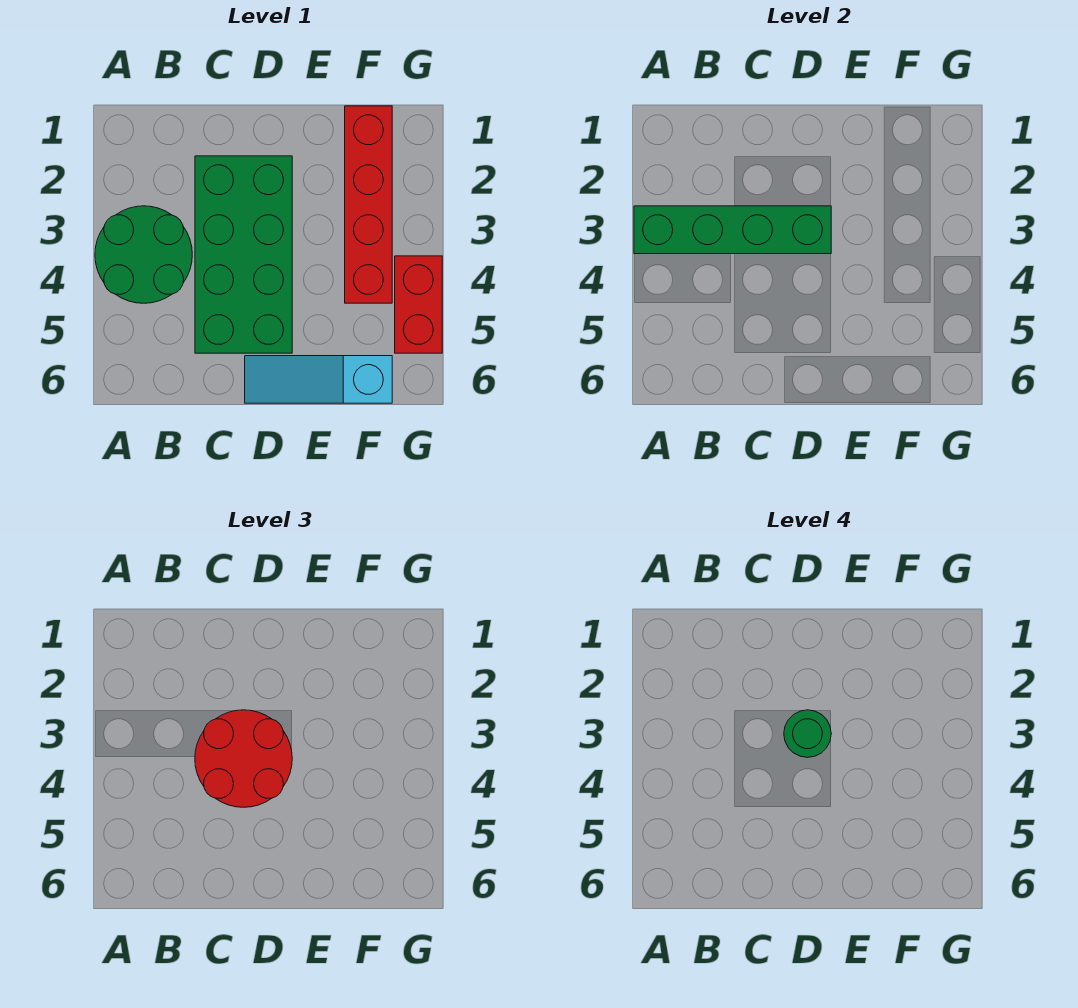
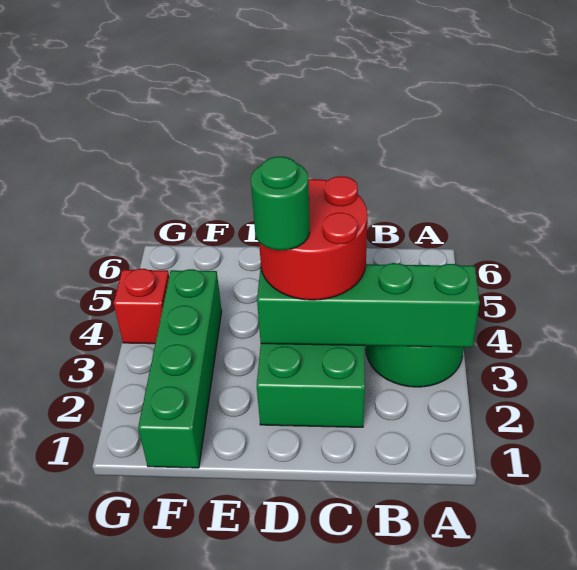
cyan slope D6:F6 level 1 top F -> none
red brick F1:F4 level 1 -> green brick F1:F4 level 1
red brick G4:G5 level 1 -> red brick G4 level 1

